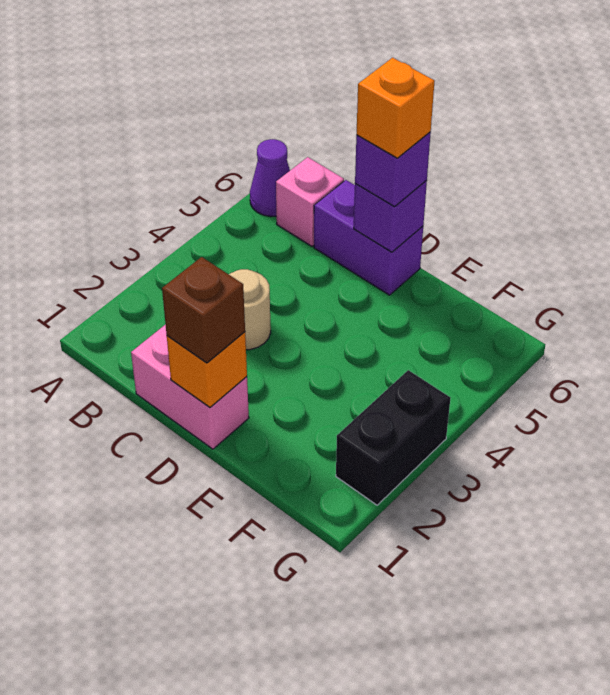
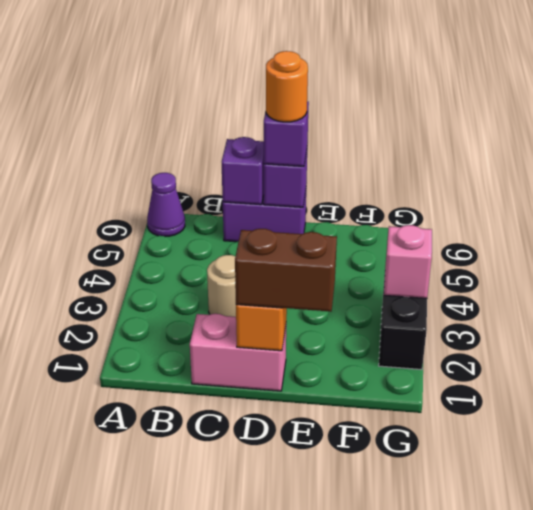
pink brick B6 level 1 -> pink brick G3 level 2
none -> purple brick C6 level 2
brown brick D1 level 3 -> brown brick D1:E1 level 3
orange brick D6 level 4 -> orange round brick D6 level 4

